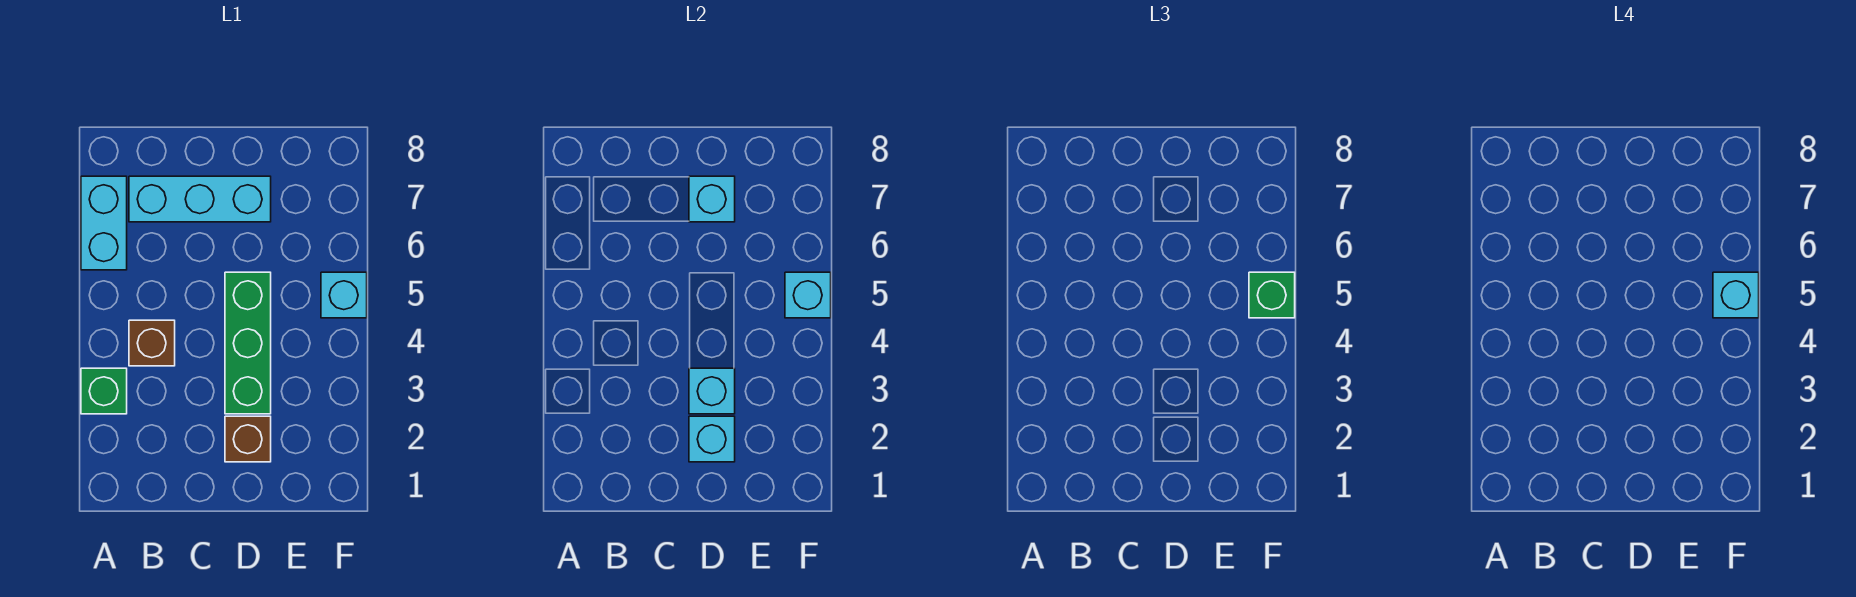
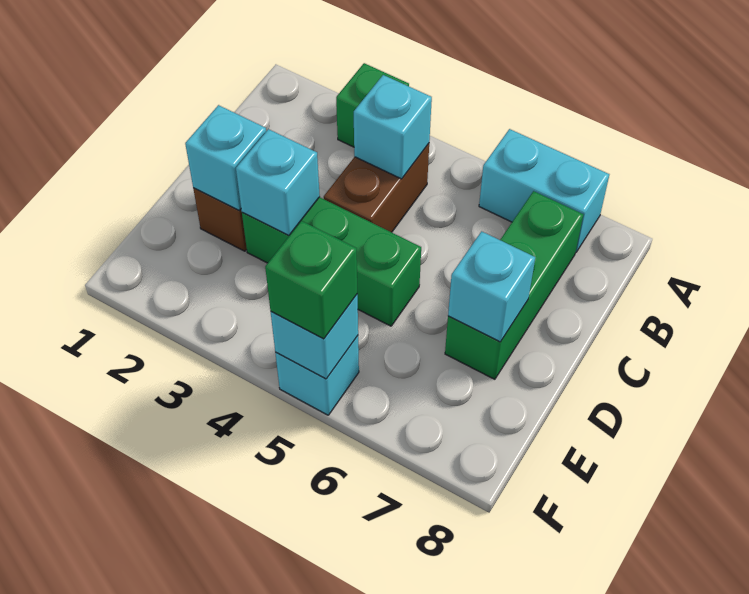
brown brick B4 level 1 -> brown brick B4:C4 level 1
cyan brick B7:D7 level 1 -> green brick B7:D7 level 1
cyan brick F5 level 4 -> cyan brick B4 level 2

